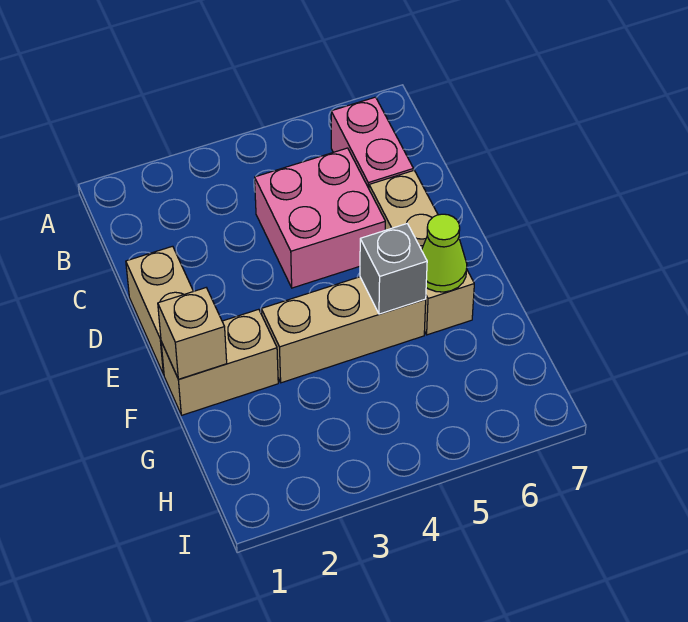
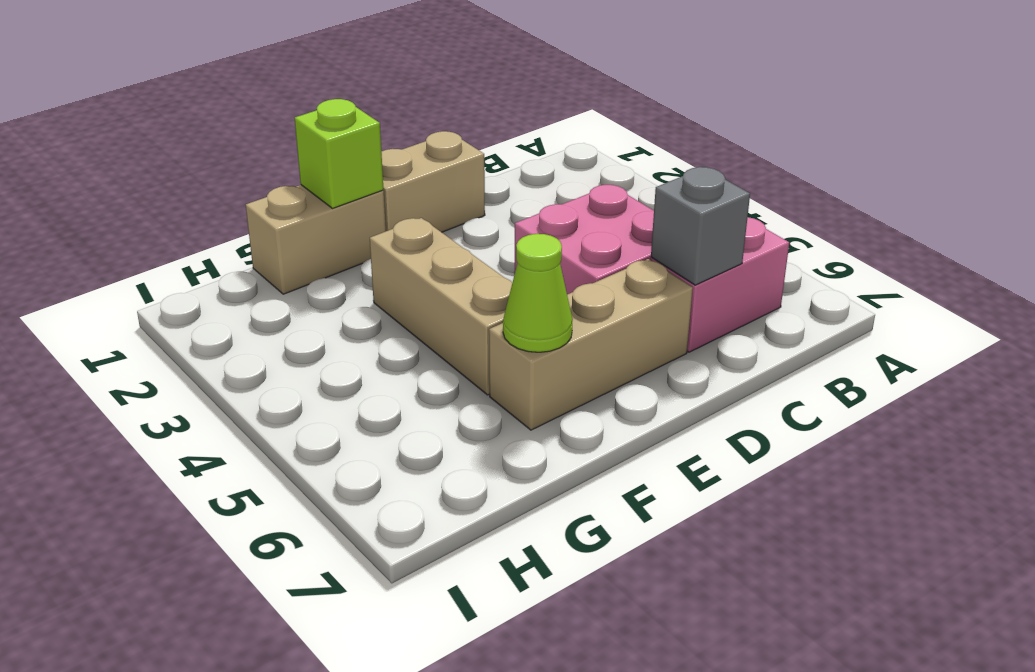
tan brick F1:F2 level 1 -> tan brick F1:G1 level 1
tan brick F1 level 2 -> lime brick F1 level 2
grey brick F5 level 2 -> grey brick C6 level 2

